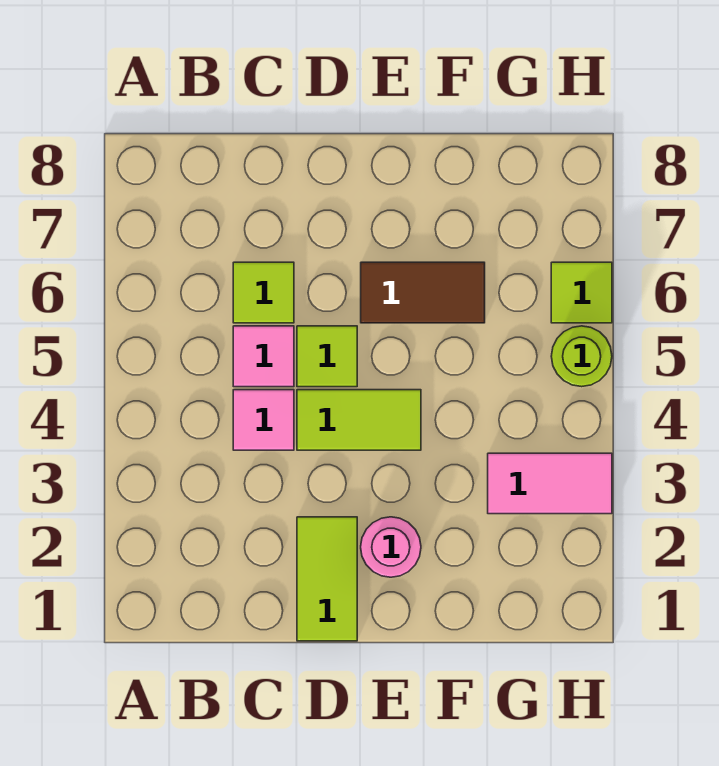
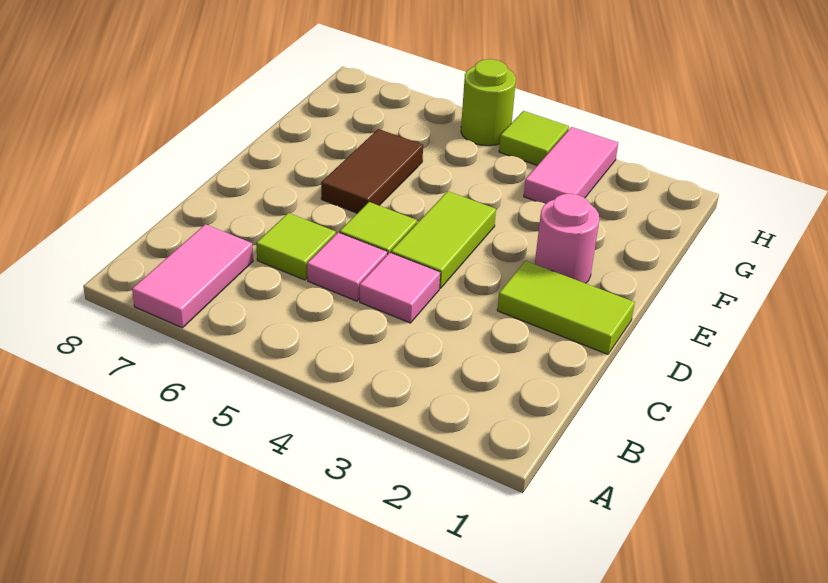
none -> pink tile A7:B7 level 1
lime tile H6 level 1 -> lime tile H4 level 1

